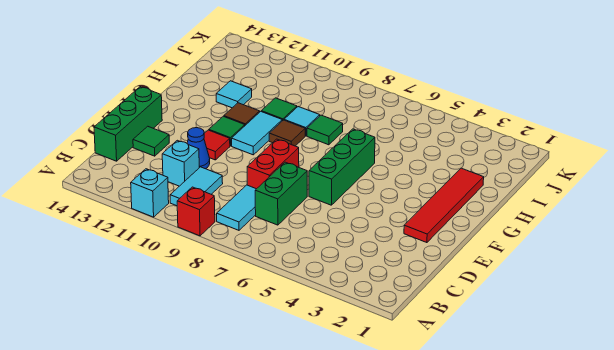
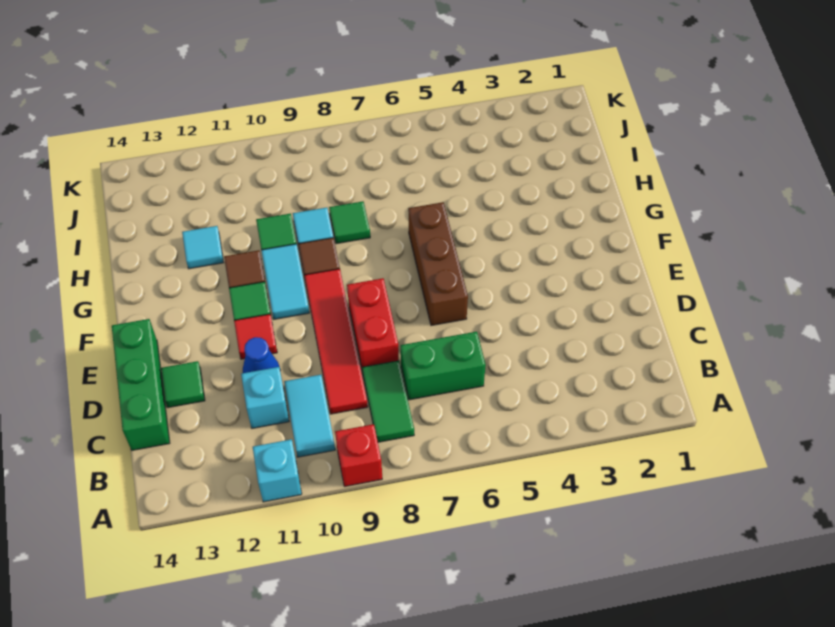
cyan tile B8:C8 level 1 -> green tile B8:C8 level 1
green brick C7:D7 level 1 -> green brick C6:C7 level 1
red tile E2:H2 level 1 -> red tile C9:F9 level 1
green brick E6:G6 level 1 -> brown brick E6:G6 level 1

